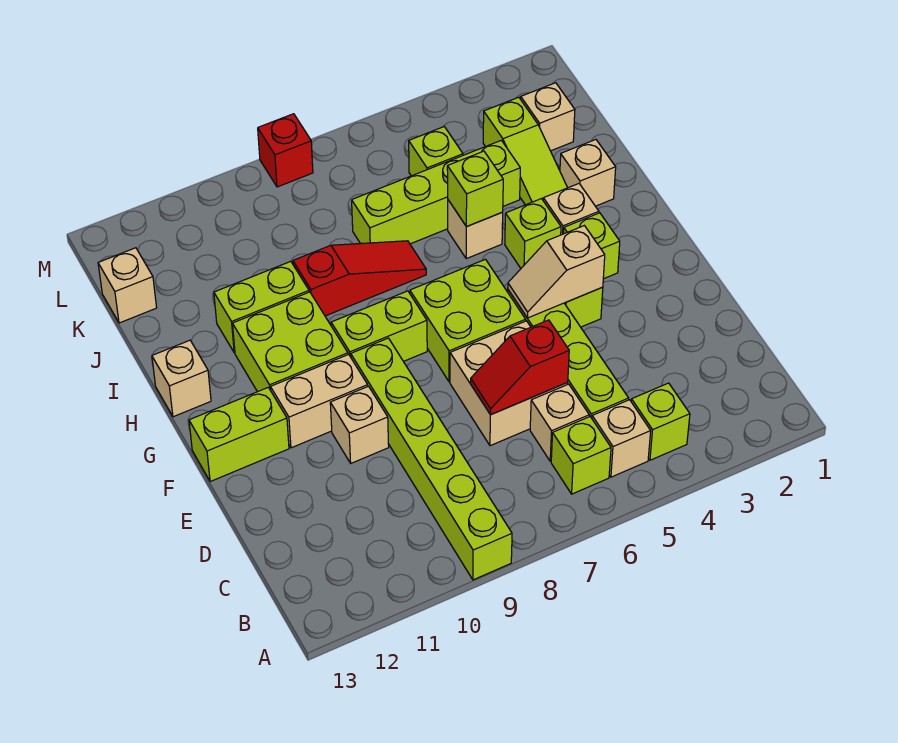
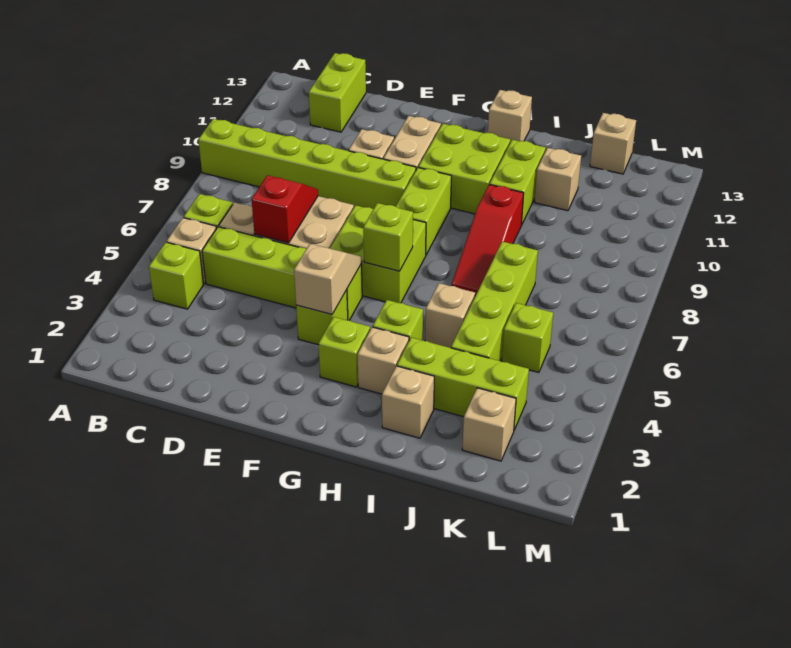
lime brick F12:F13 level 1 -> lime brick C12:C13 level 1
lime slope I3:K3 level 1 top K -> lime brick I3:K3 level 1
lime brick I5 level 2 -> lime brick G6 level 2
none -> tan brick J11 level 1
red brick M8 level 1 -> none

